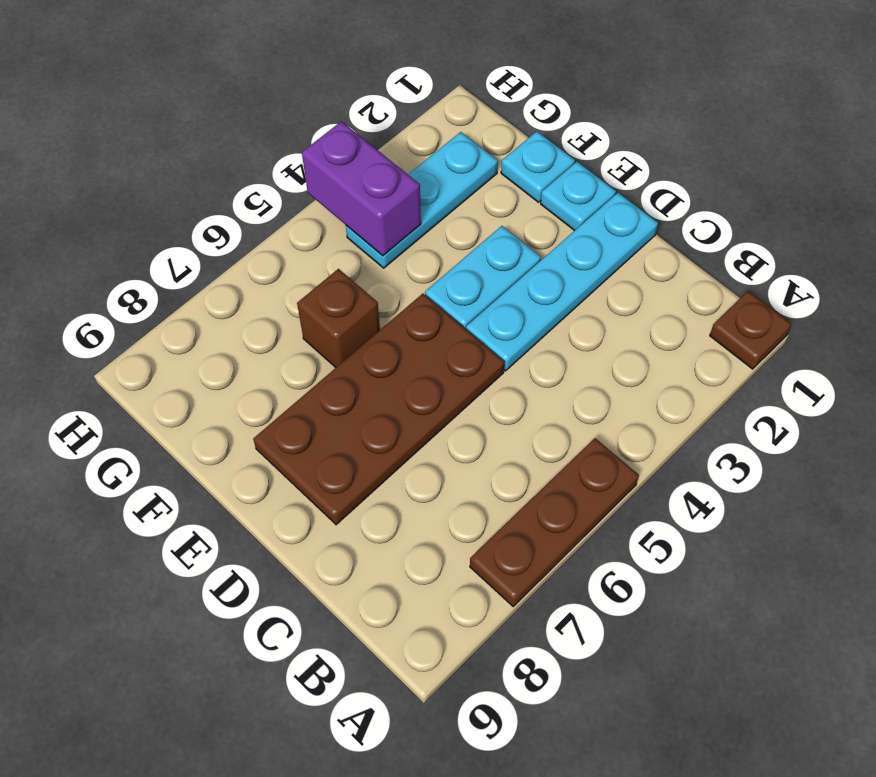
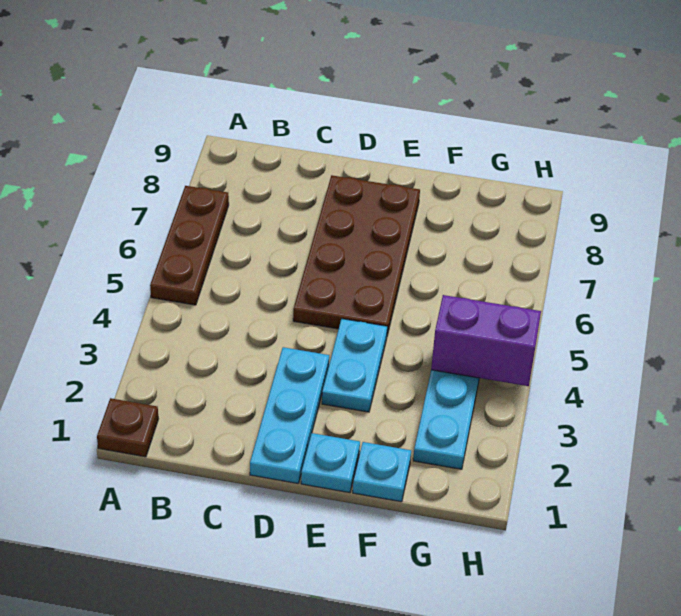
cyan plate D1:D4 level 1 -> cyan plate D1:D3 level 1
brown brick F6 level 1 -> none

